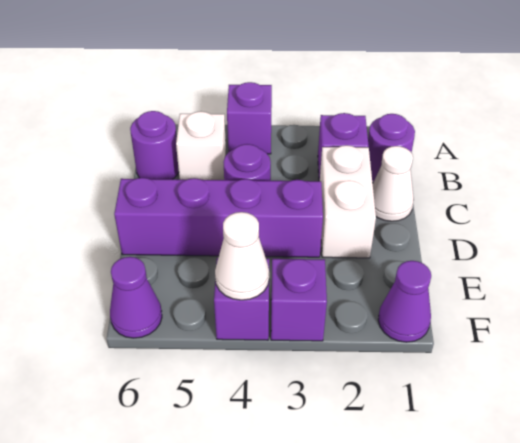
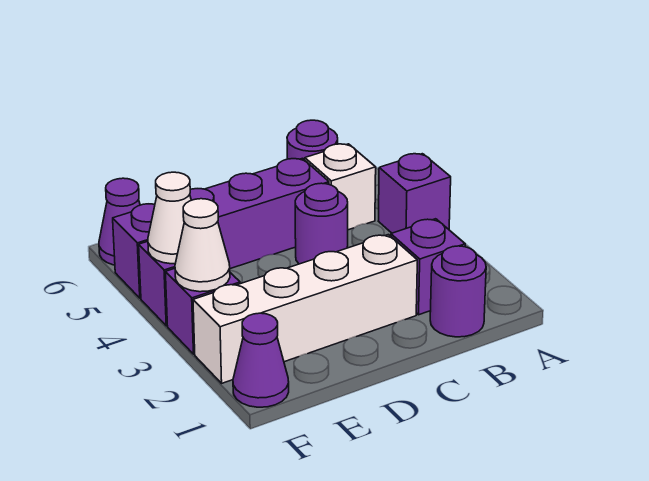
white cone C1 level 1 -> white cone F3 level 2
white brick C2:D2 level 1 -> white brick C2:F2 level 1
purple brick D3:D6 level 1 -> purple brick C5:F5 level 1

